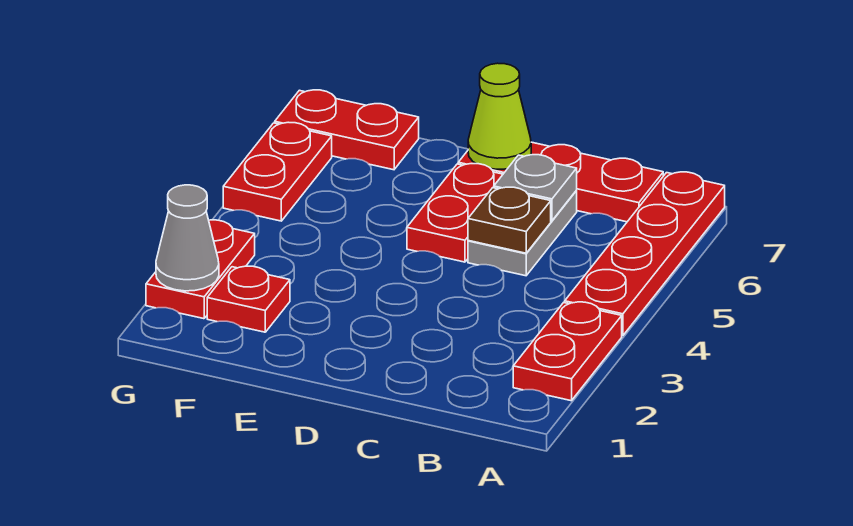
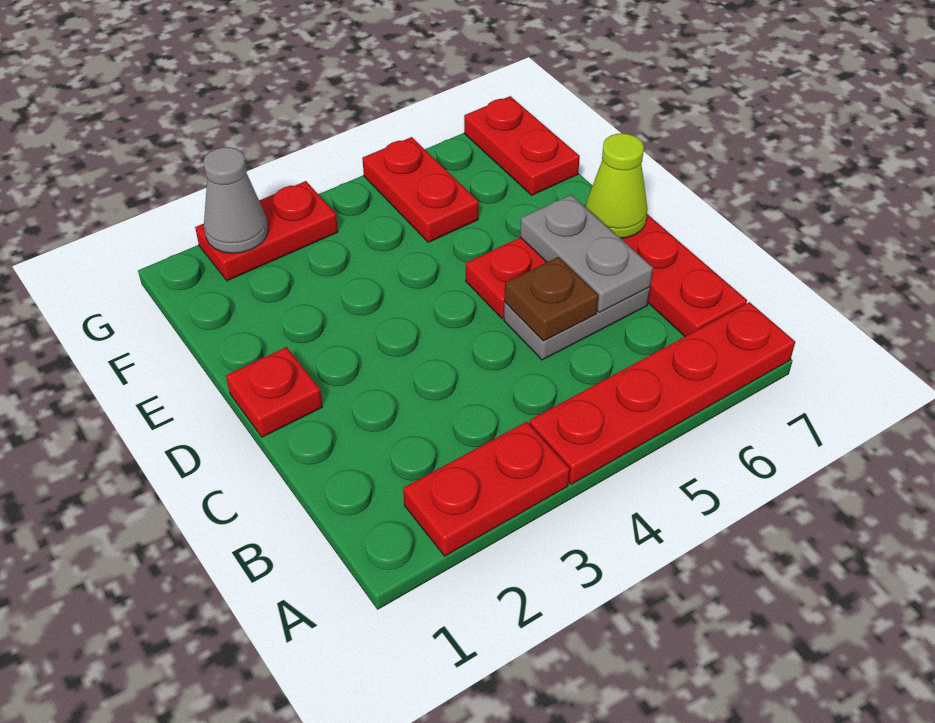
grey plate C6 level 2 -> grey plate C6:D6 level 2
red plate F2 level 1 -> red plate D1 level 1
red plate G5:G6 level 1 -> red plate F5:G5 level 1

